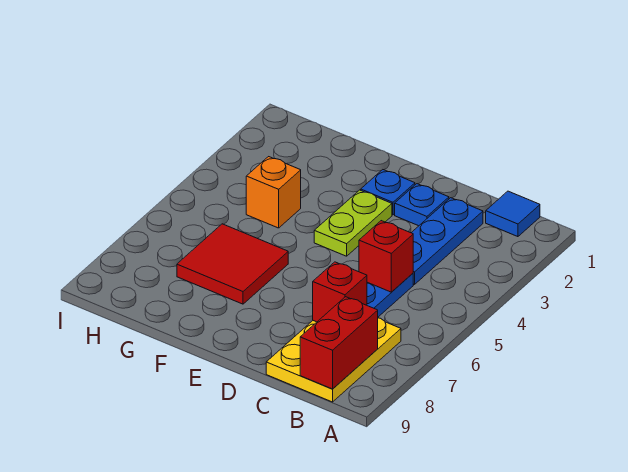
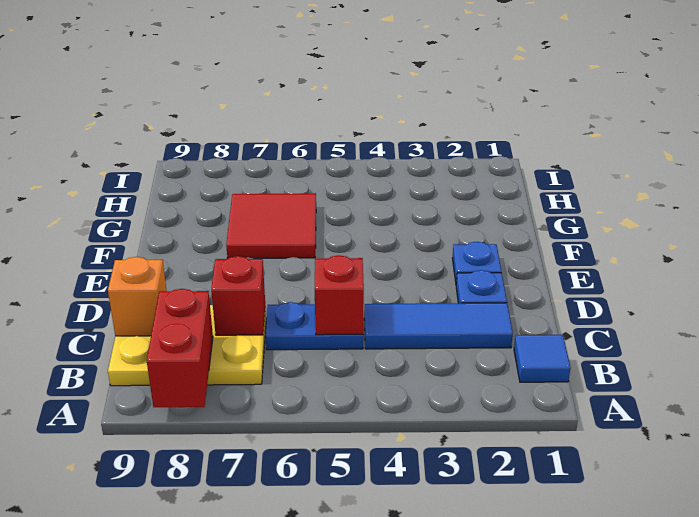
red brick B8:B9 level 2 -> red brick A8:B8 level 2
blue plate C2:C4 level 1 -> blue tile C2:C4 level 1
lime plate E3:E4 level 1 -> none
orange brick G4 level 1 -> orange brick C9 level 2

